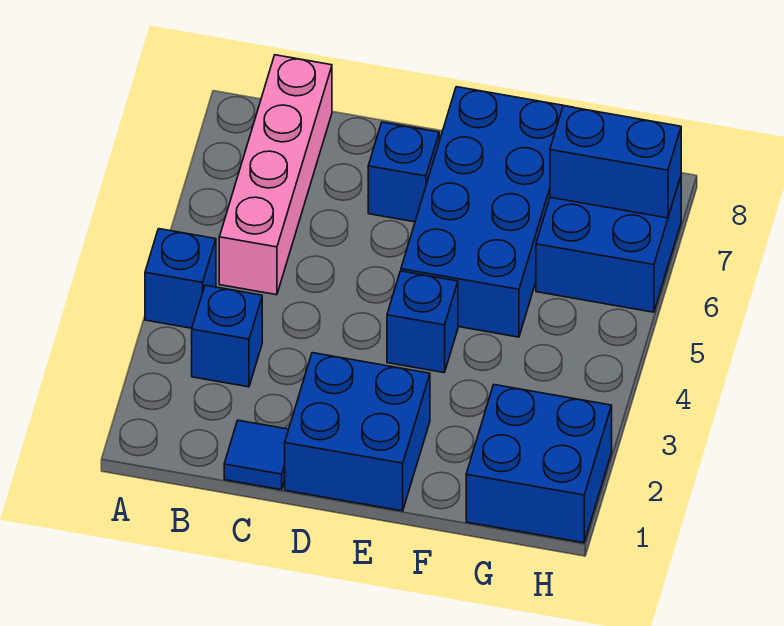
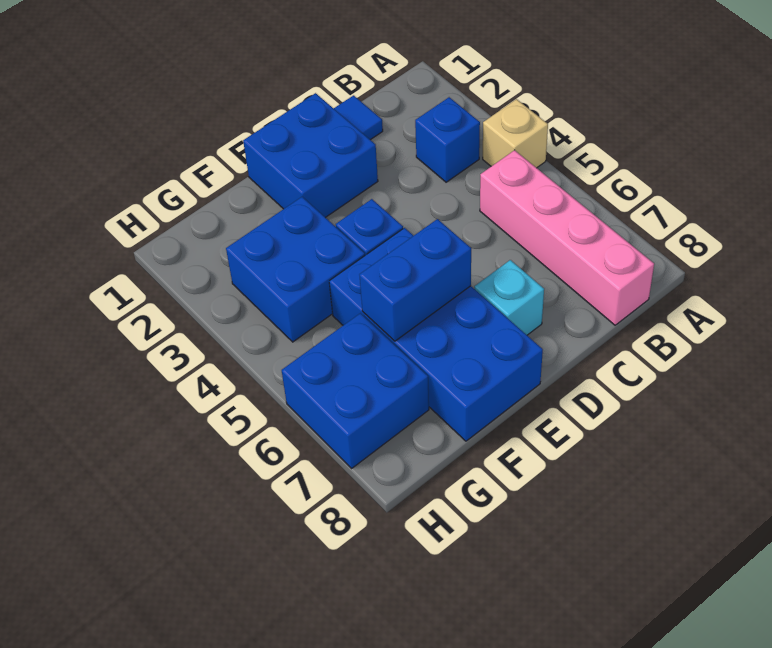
blue brick A4 level 1 -> tan brick A4 level 1
blue brick D7 level 1 -> cyan brick D7 level 1
blue brick G1:H2 level 1 -> blue brick F3:G4 level 1
blue brick G7:H7 level 2 -> blue brick E6:F6 level 2

